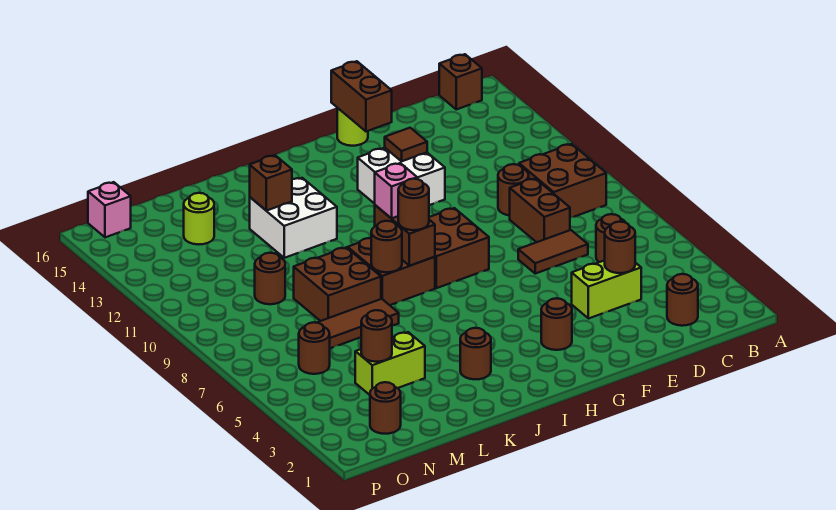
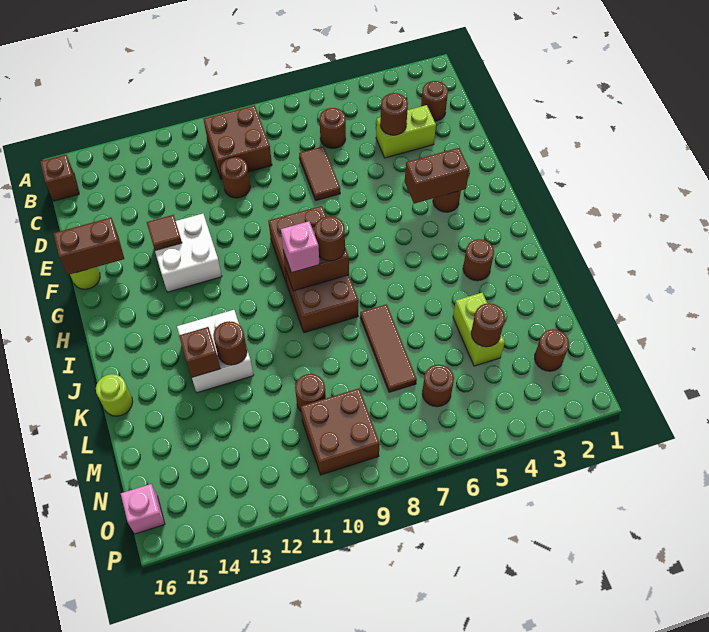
lime brick D4:E4 level 1 -> lime brick D3:D4 level 1
brown brick D8:D9 level 1 -> brown brick G3:G4 level 2
brown round brick J8 level 2 -> brown round brick K12 level 2
brown brick K8:L9 level 1 -> brown brick N9:O10 level 1
lime round brick M14 level 1 -> lime round brick K16 level 1

